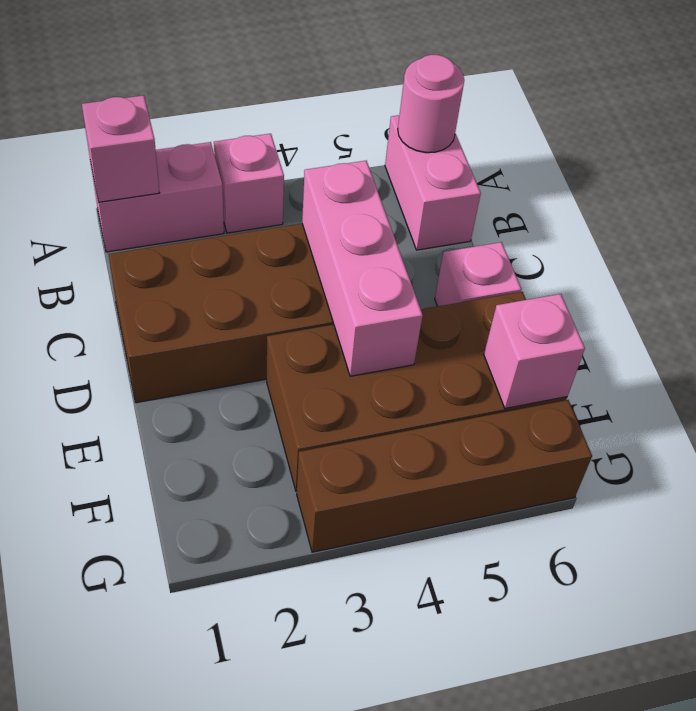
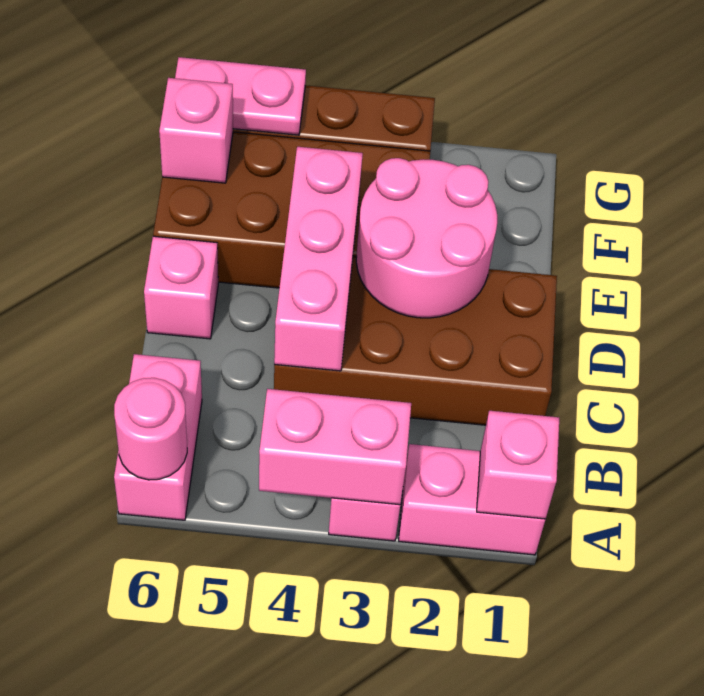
none -> pink brick A3:A4 level 2
none -> pink round brick D2:E3 level 2
none -> pink plate G5:G6 level 2

